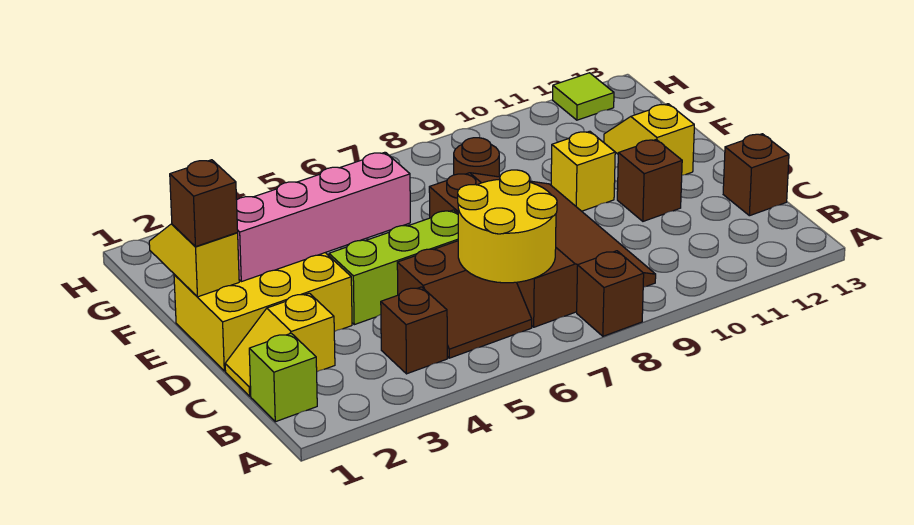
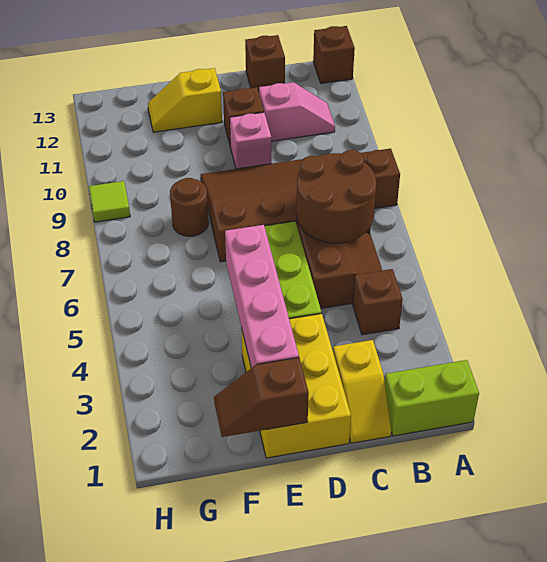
lime brick B1 level 1 -> lime brick A1:B1 level 1
yellow round brick B6:C7 level 2 -> brown round brick B6:C7 level 2
none -> pink slope B11:C11 level 1 top C
none -> pink brick D10 level 1
yellow slope E1:F1 level 2 top E -> brown slope E1:F1 level 2 top E
brown brick E1 level 3 -> brown brick A13 level 1
yellow brick E10 level 1 -> none
lime tile H12 level 1 -> lime tile H9 level 1

